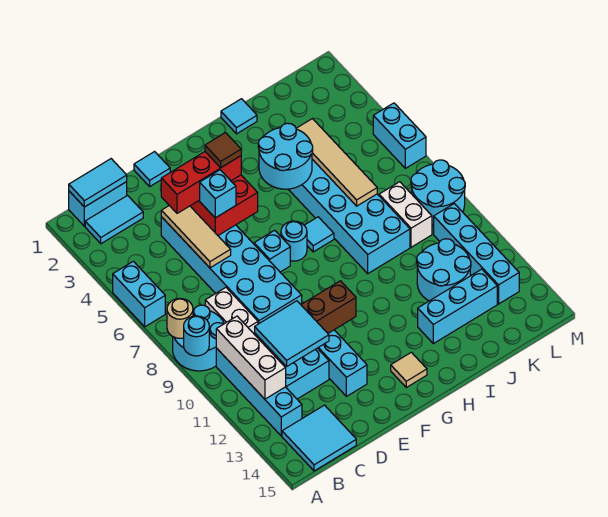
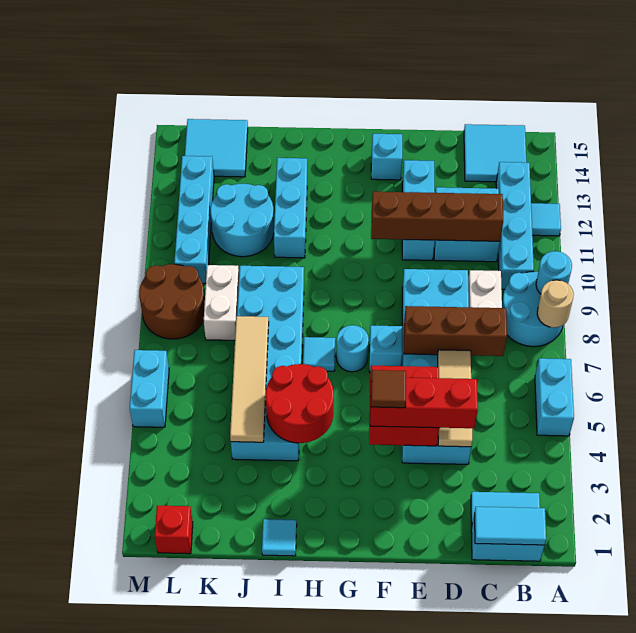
white brick B10:B12 level 2 -> none
none -> brown brick C7:E7 level 2
cyan tile C11:D12 level 3 -> cyan tile K14:L15 level 1
cyan tile E1 level 1 -> cyan tile A12 level 1
cyan brick E5 level 3 -> cyan brick F14 level 1
tan tile G14 level 1 -> none
cyan round brick H4:I5 level 2 -> red round brick H4:I5 level 2
cyan brick I13:K13 level 1 -> cyan brick I11:I13 level 1
none -> red brick L1 level 1
cyan round brick L8:M9 level 1 -> brown round brick L8:M9 level 1

